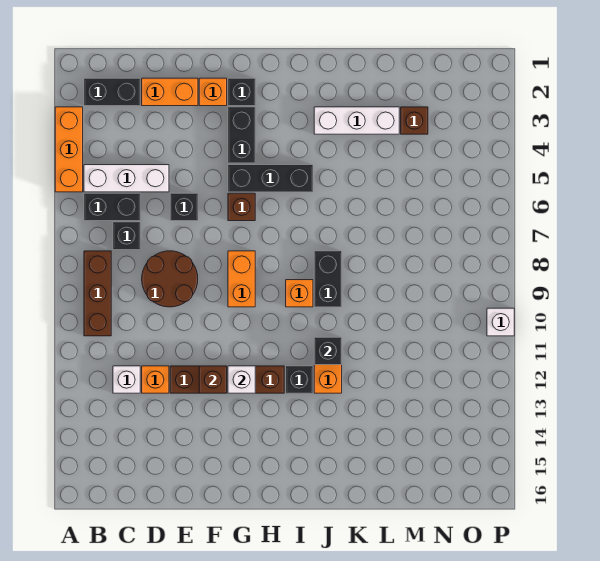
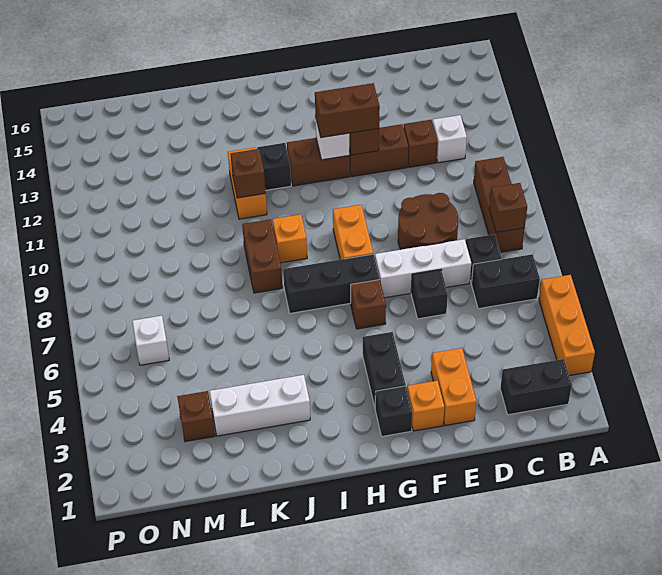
white brick B5:D5 level 1 -> white brick D7:F7 level 1
none -> brown brick B8 level 2
orange brick D2:E2 level 1 -> orange brick E2:E3 level 1
orange brick D12 level 1 -> brown brick D12 level 1
none -> brown brick F12:G12 level 3
black brick G5:I5 level 1 -> black brick G7:I7 level 1
black brick J8:J9 level 1 -> brown brick J8:J9 level 1
black brick J11 level 2 -> brown brick J11 level 2
white brick P10 level 1 -> white brick N6 level 1

